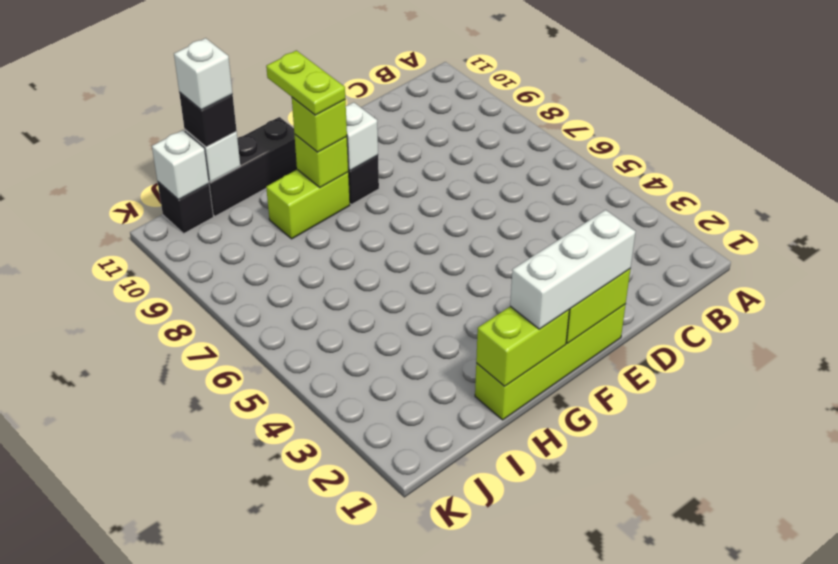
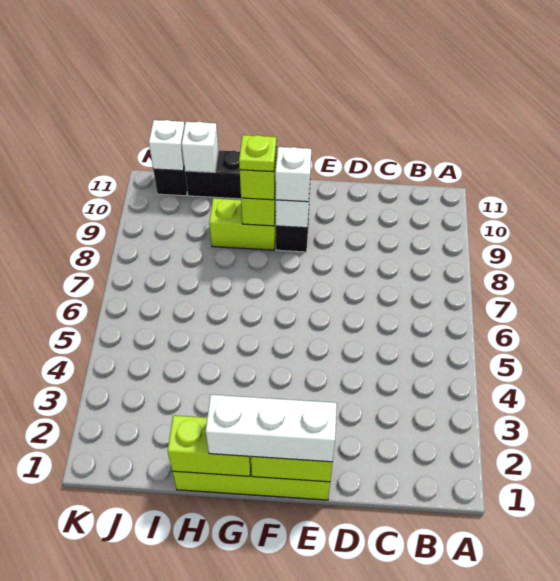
lime plate G9:G10 level 4 -> lime plate G9 level 4
black brick I11 level 3 -> none
white brick I11 level 4 -> white brick F9 level 3

